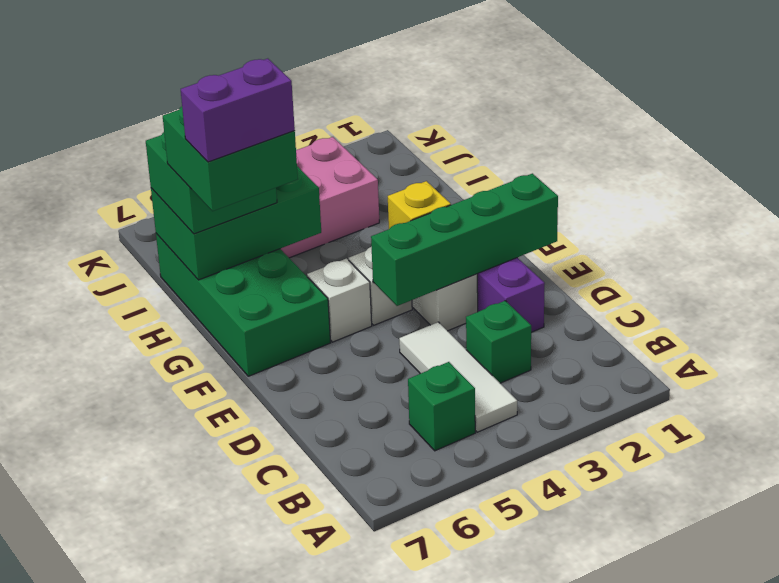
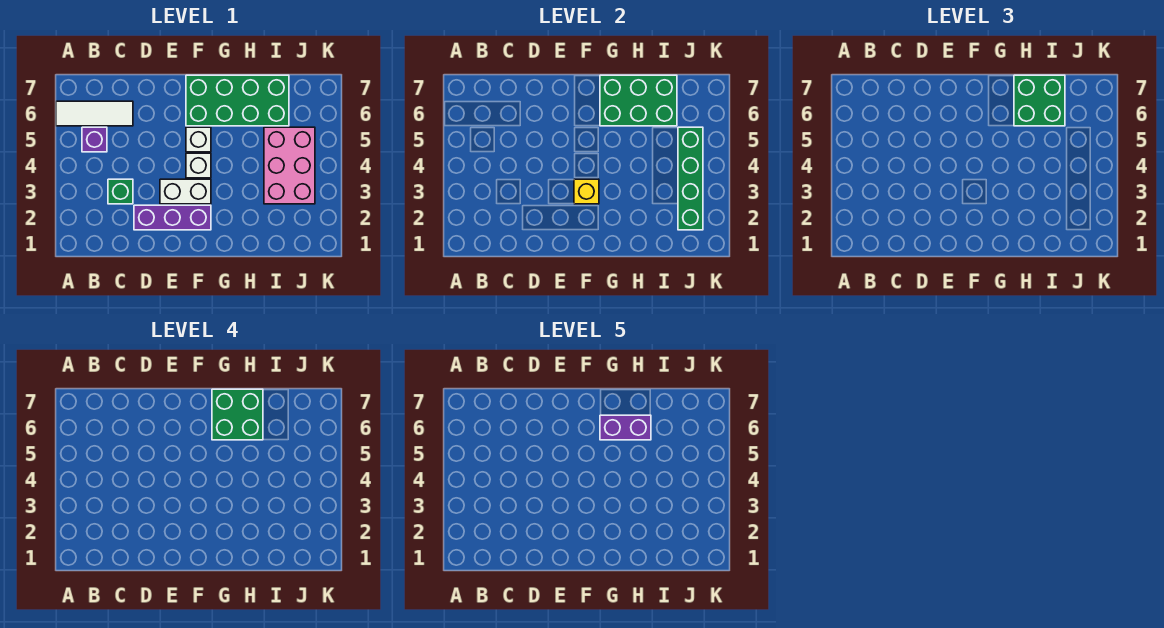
white tile B4:D4 level 1 -> white tile A6:C6 level 1
green brick B5 level 1 -> purple brick B5 level 1
green brick E1:E4 level 2 -> green brick J2:J5 level 2
purple brick G6:G7 level 5 -> purple brick G6:H6 level 5
green brick H5:I7 level 2 -> green brick G6:I7 level 2

